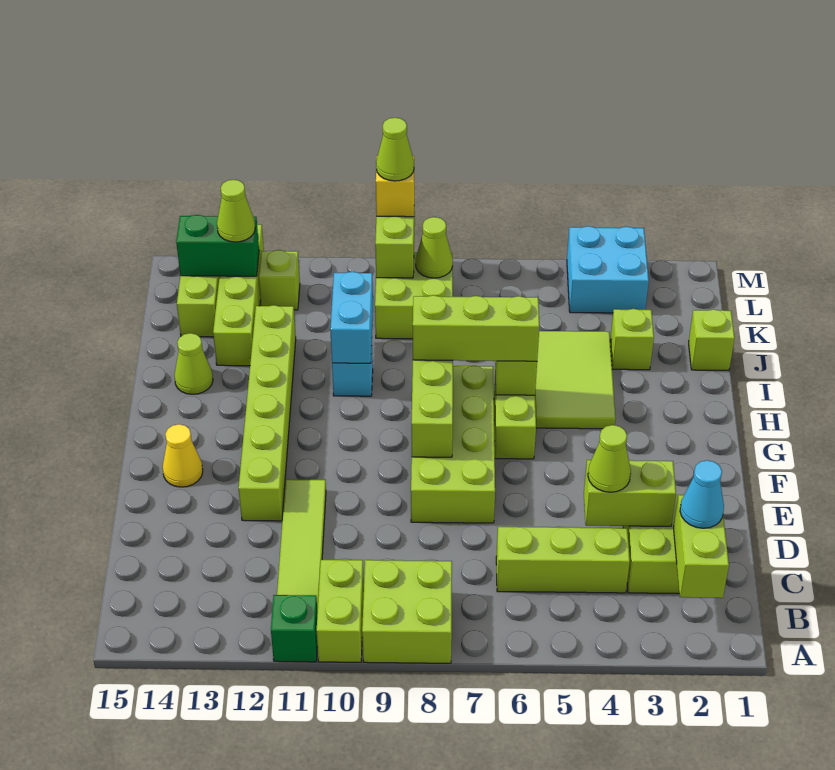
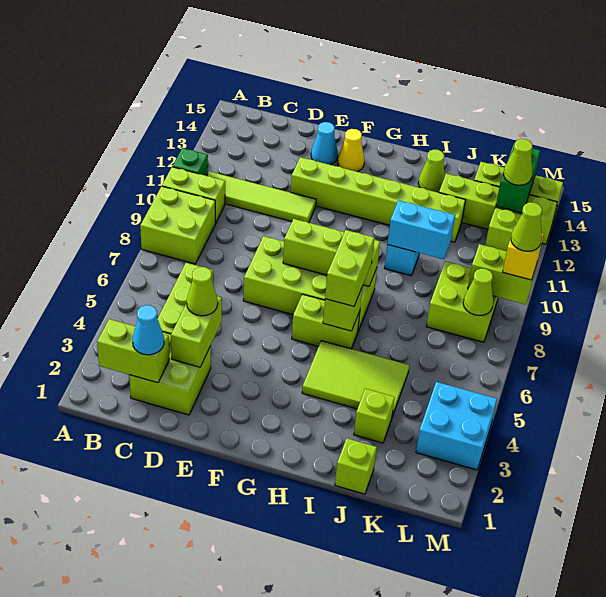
none -> cyan cone E14 level 1
lime brick H6:H8 level 3 -> lime brick H6:H7 level 3

